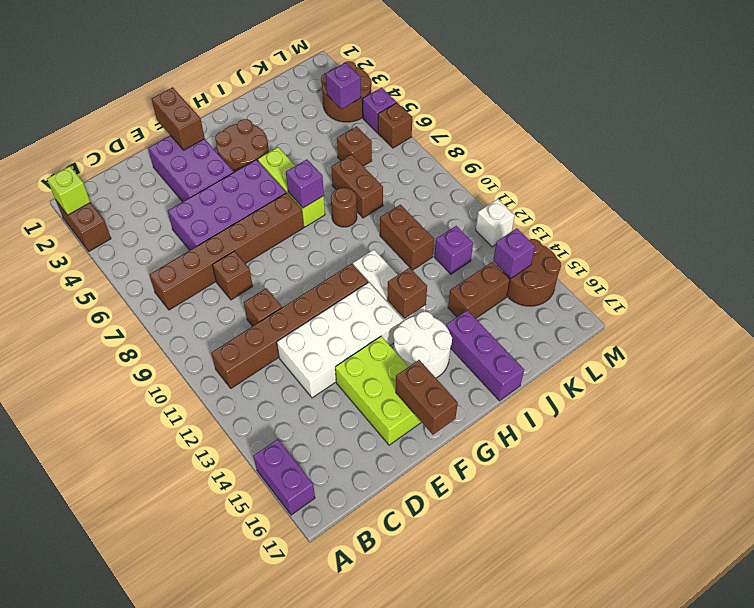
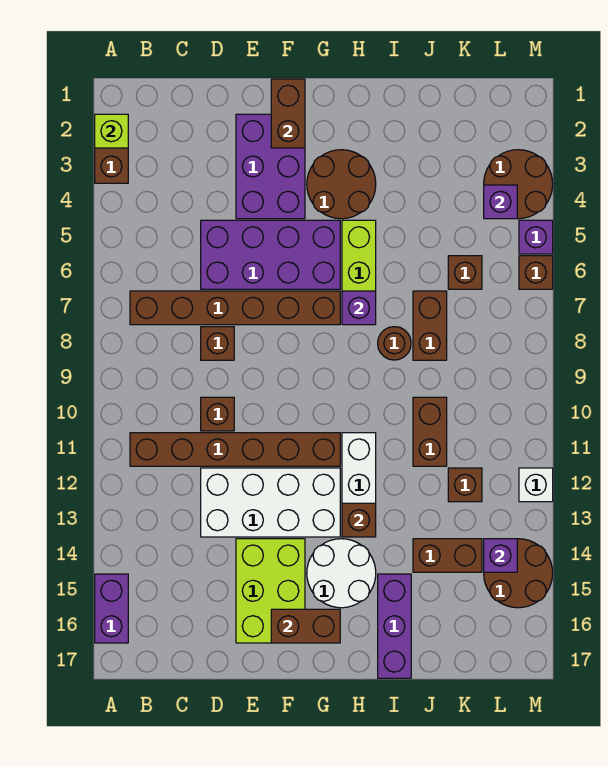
brown brick F16:F17 level 2 -> brown brick F16:G16 level 2
purple brick K12 level 1 -> brown brick K12 level 1

